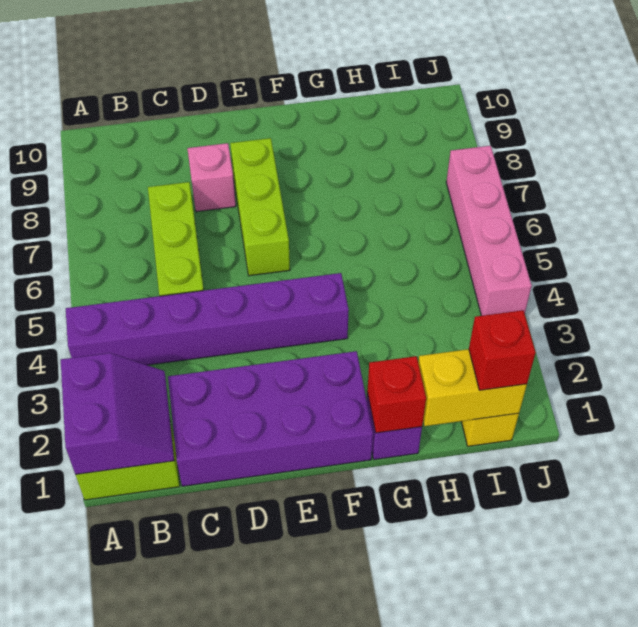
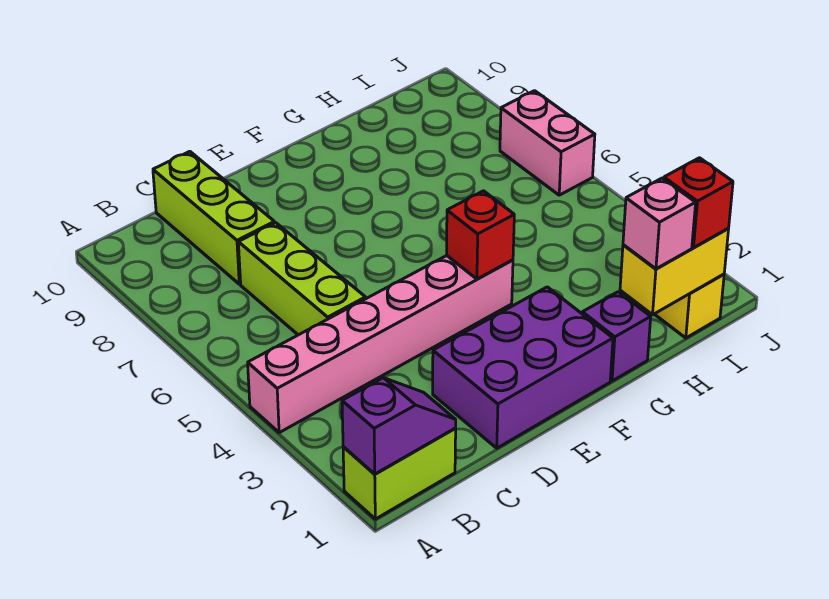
purple slope A1:B2 level 2 top A -> purple slope A1:B1 level 2 top A
purple brick A4:F4 level 1 -> pink brick A4:F4 level 1
purple brick C1:F2 level 1 -> purple brick D1:F2 level 1
pink brick D8 level 1 -> pink brick H1 level 3
lime brick E6:E8 level 1 -> lime brick C8:C10 level 1
red brick G1 level 2 -> red brick F4 level 2
pink brick J4:J7 level 1 -> pink brick J6:J7 level 1

